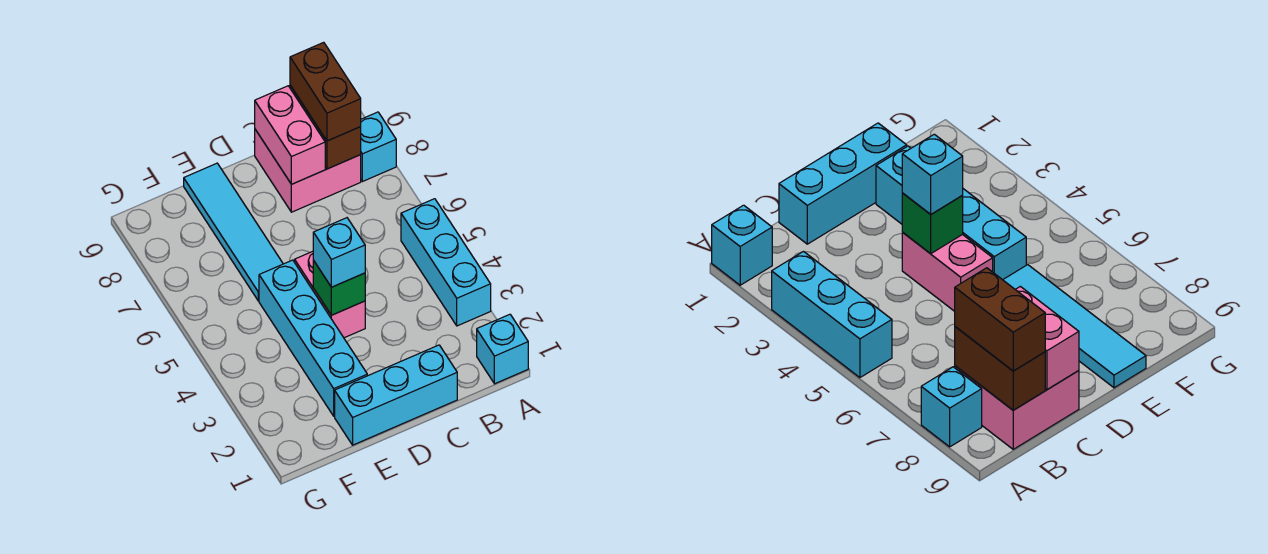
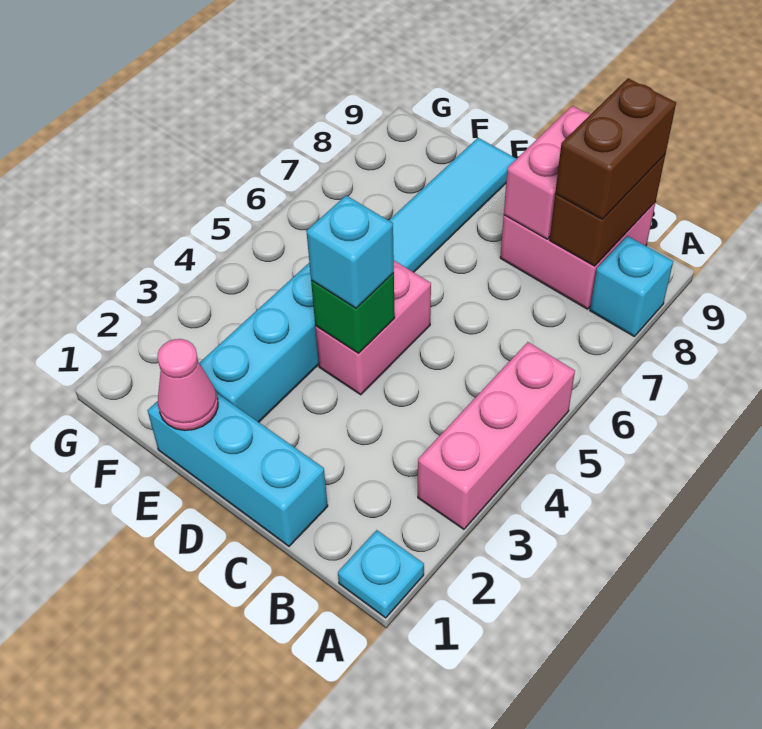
cyan brick A1 level 1 -> cyan plate A1 level 1
cyan brick A3:A5 level 1 -> pink brick A3:A5 level 1
none -> pink cone E1 level 2

